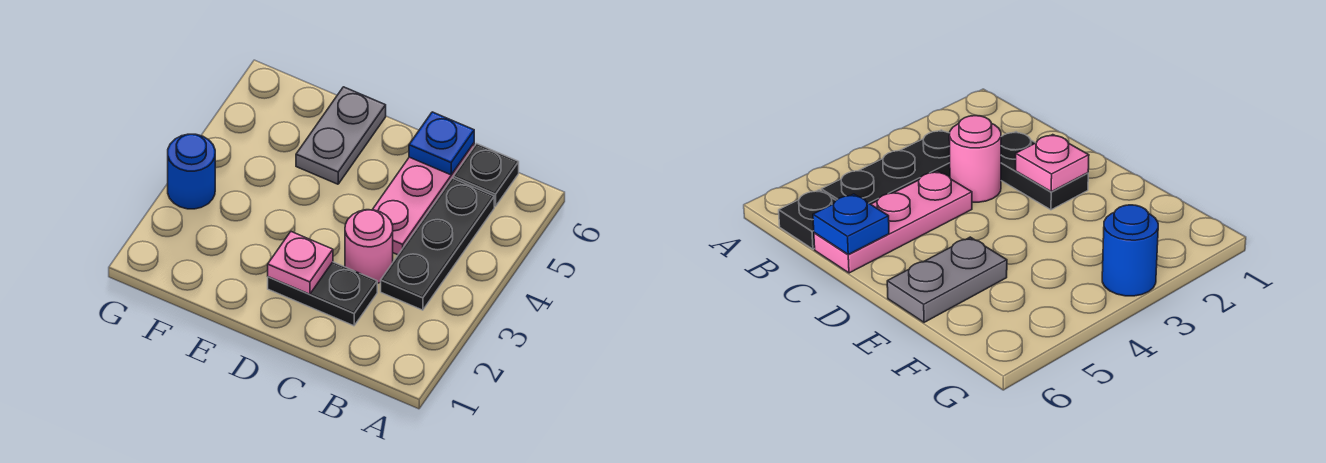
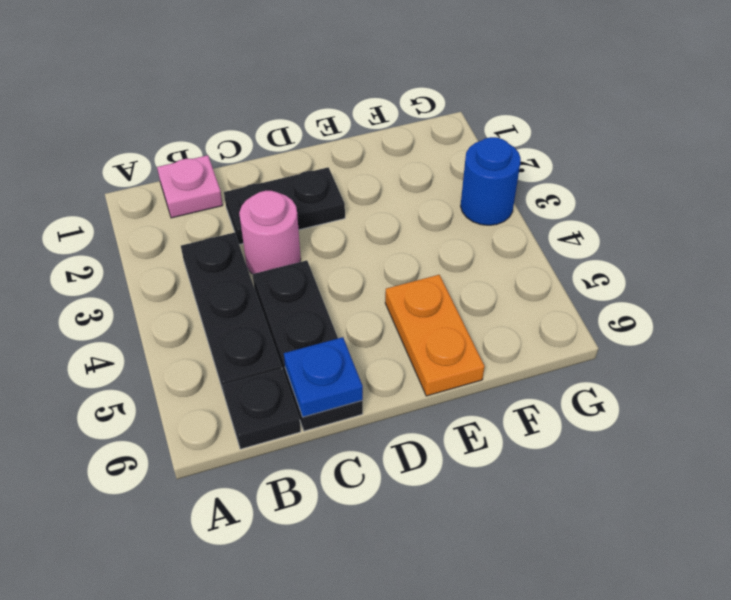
pink plate C4:C6 level 1 -> black plate C4:C6 level 1
pink plate D2 level 2 -> pink plate B1 level 1
grey plate E5:E6 level 1 -> orange plate E5:E6 level 1

